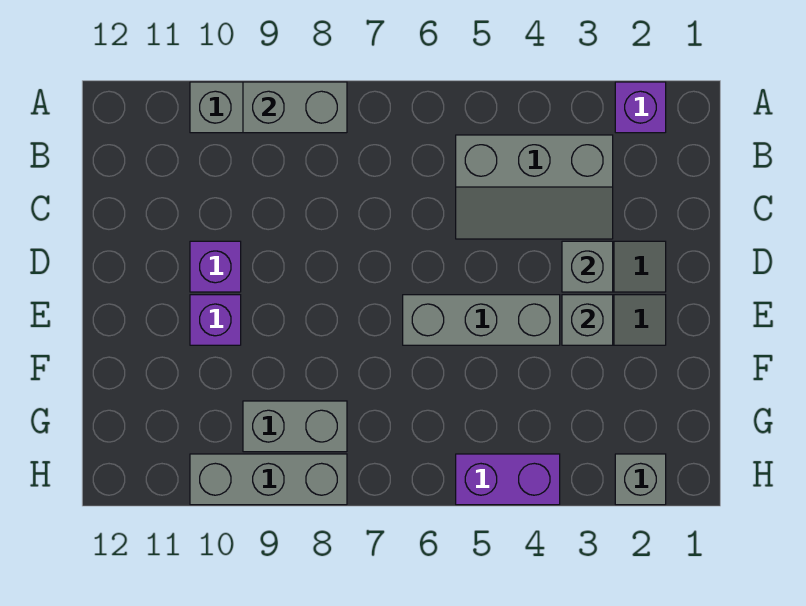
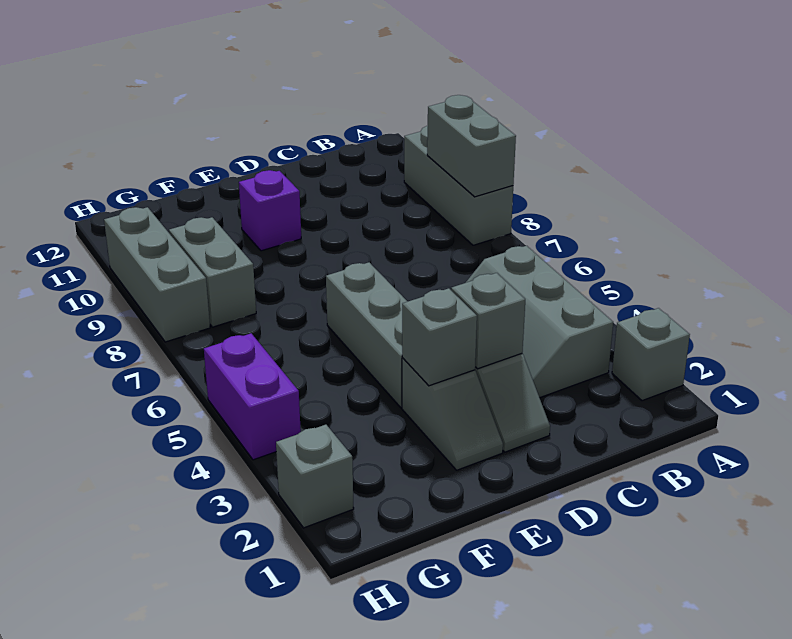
purple brick A2 level 1 -> grey brick A2 level 1
purple brick D10 level 1 -> none

